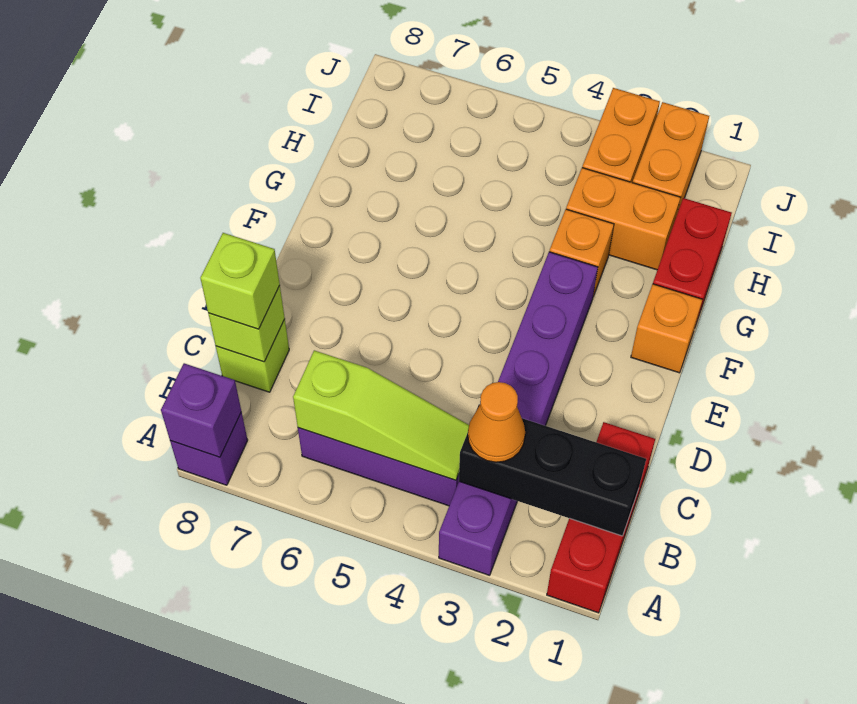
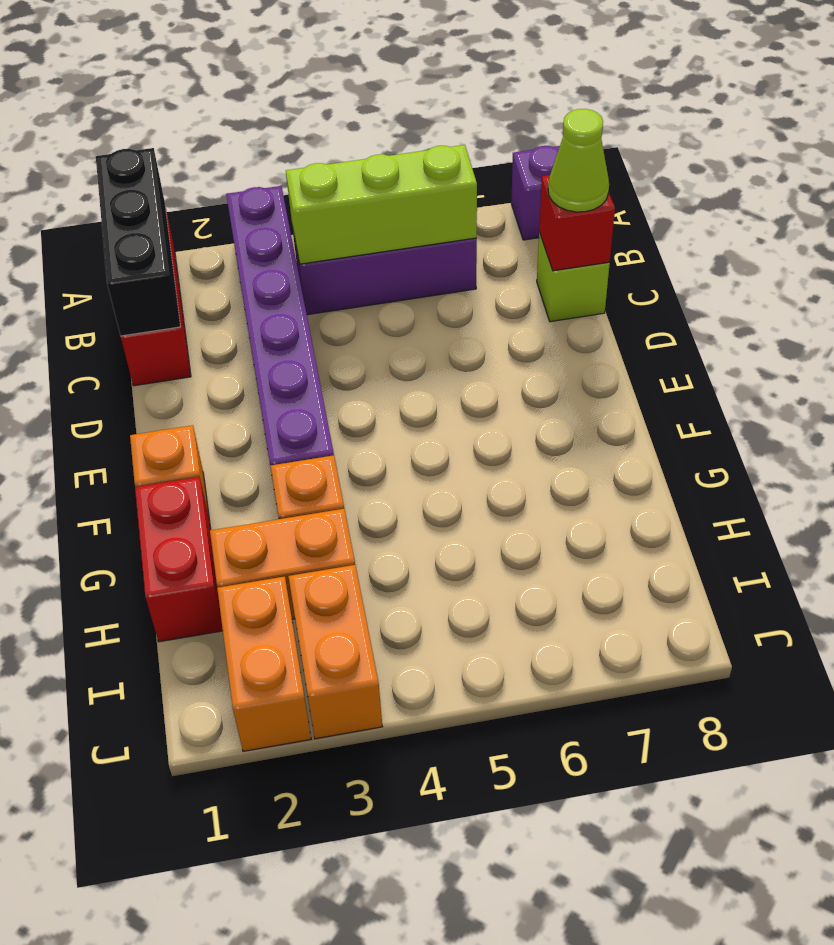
purple brick A8 level 2 -> none
black brick B1:B3 level 2 -> black brick A1:C1 level 2
orange cone B3 level 3 -> none
lime slope B4:B6 level 2 top 6 -> lime brick B4:B6 level 2
lime brick C8 level 2 -> red brick C8 level 2
lime brick C8 level 3 -> lime cone C8 level 3

